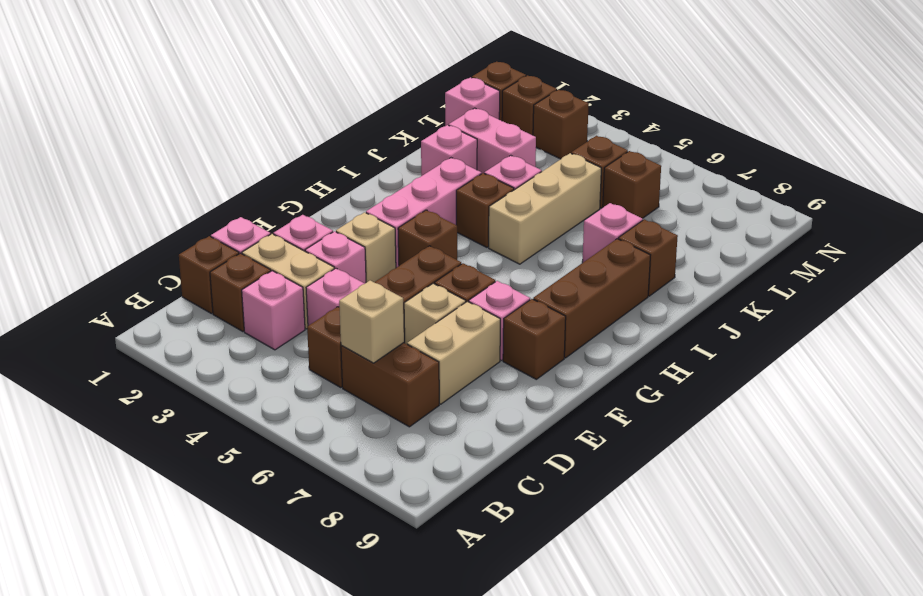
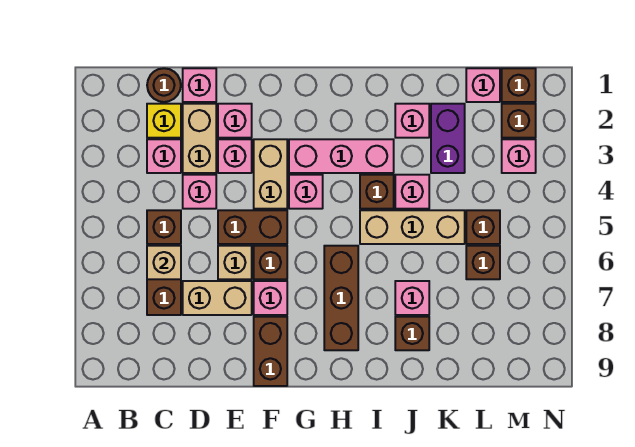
brown brick C1 level 1 -> brown round brick C1 level 1
brown brick C2 level 1 -> yellow brick C2 level 1
tan brick F3 level 1 -> tan brick F3:F4 level 1
brown brick F8 level 1 -> brown brick F8:F9 level 1
brown brick G4 level 1 -> pink brick G4 level 1
brown brick G8:I8 level 1 -> brown brick H6:H8 level 1
pink brick K2:K3 level 1 -> purple brick K2:K3 level 1
brown brick M3 level 1 -> pink brick M3 level 1

